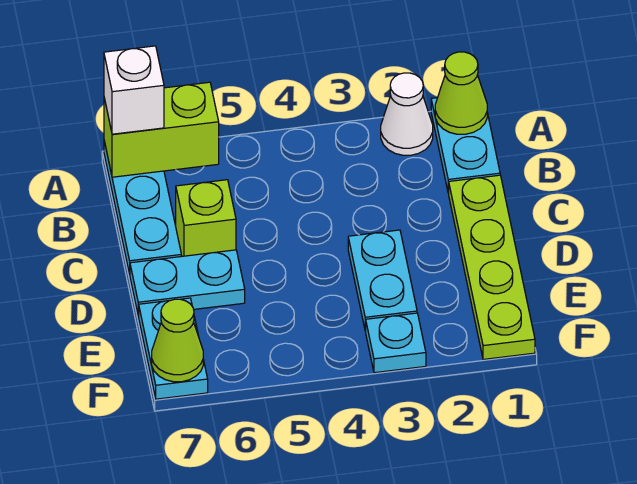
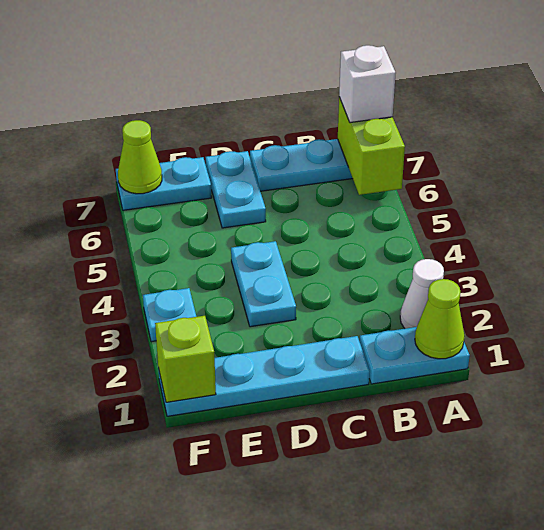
lime plate C1:F1 level 1 -> cyan plate C1:F1 level 1
lime brick C6 level 1 -> lime brick F1 level 2
cyan plate D3:E3 level 1 -> cyan plate D3:D4 level 1

